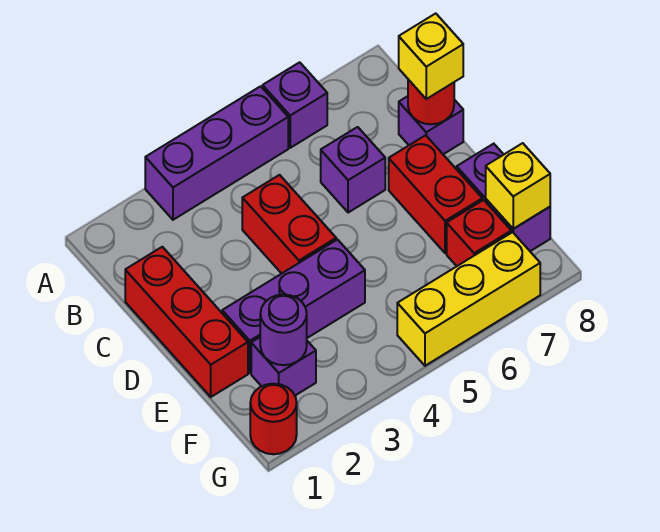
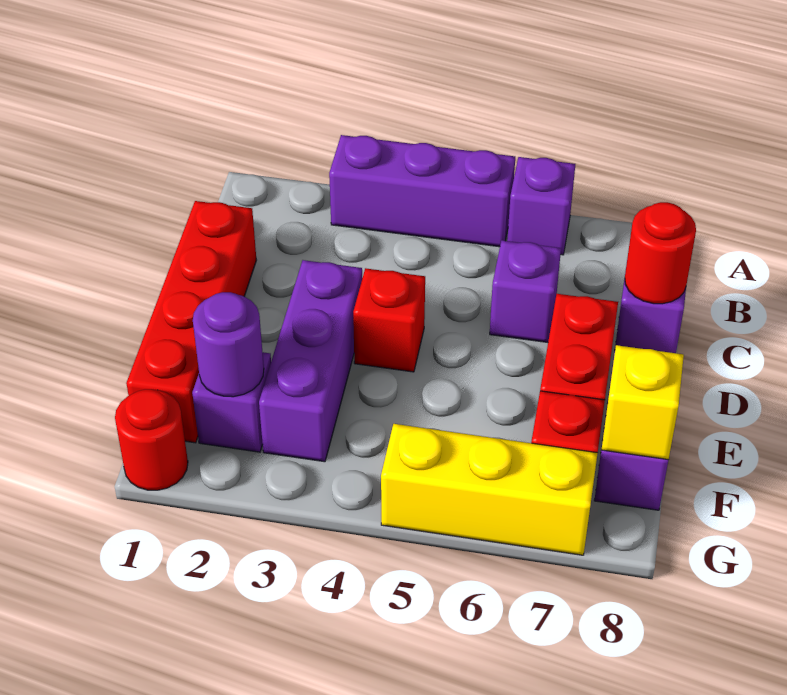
red brick C1:E1 level 1 -> red brick C1:F1 level 1
red brick C4:D4 level 1 -> red brick D4 level 1
yellow brick C8 level 3 -> none
purple brick E2:E4 level 1 -> purple brick D3:F3 level 1

